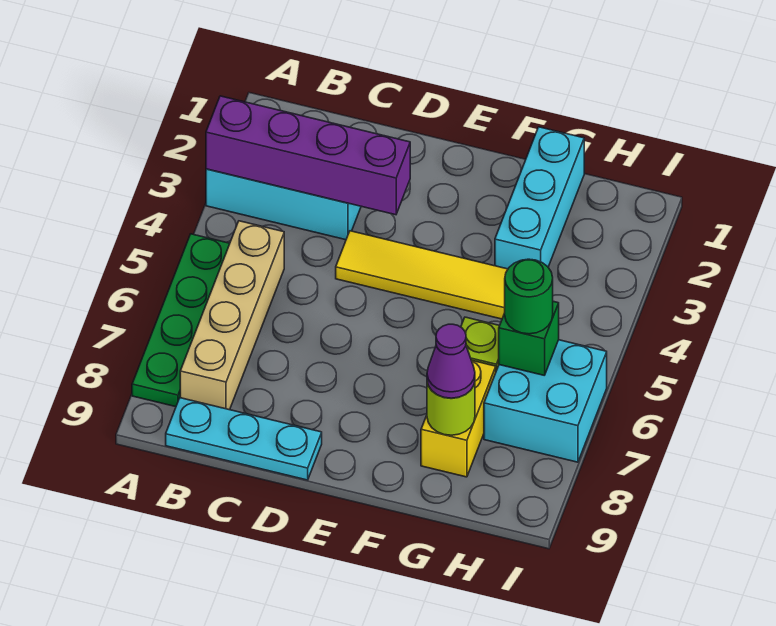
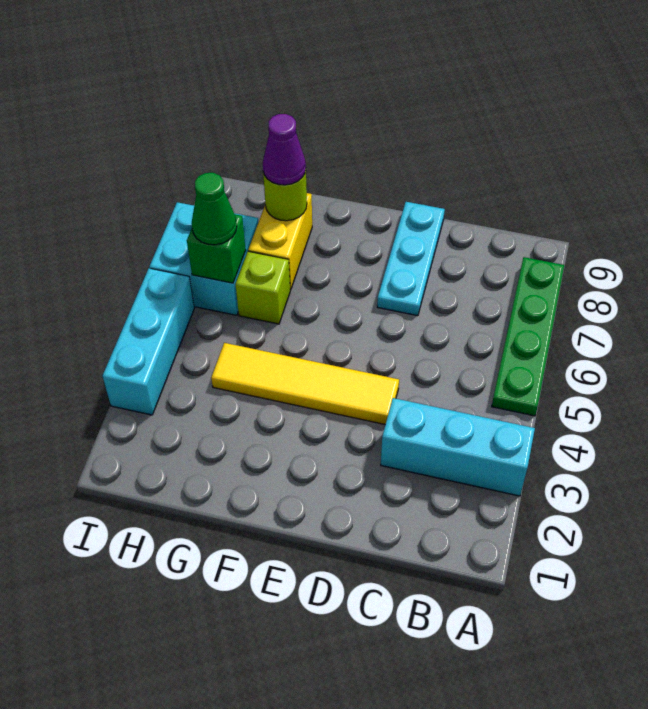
purple brick A3:D3 level 2 -> none
tan brick B5:B8 level 1 -> none
cyan plate B9:D9 level 1 -> cyan plate D7:D9 level 1
cyan brick G1:G3 level 1 -> cyan brick I3:I5 level 1
green round brick H6 level 3 -> green cone H6 level 3

